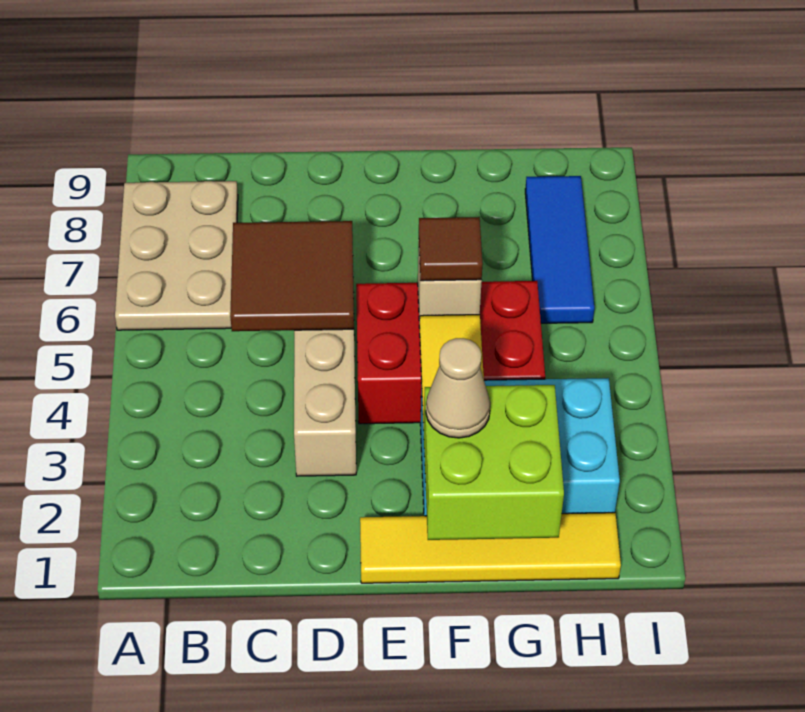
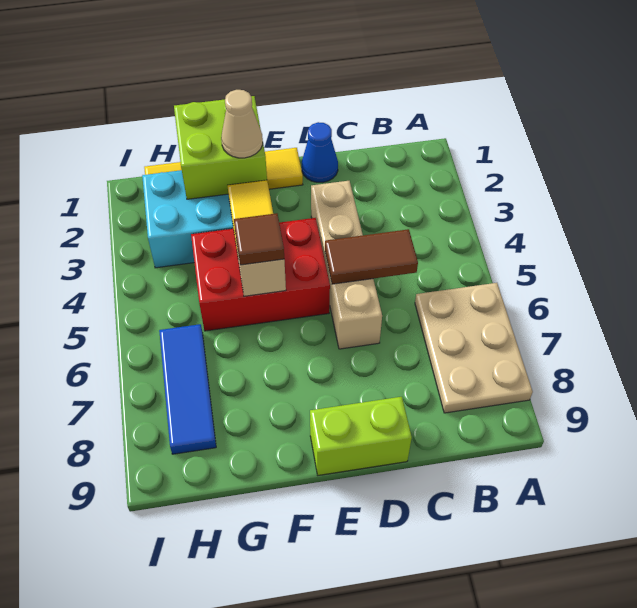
brown tile C5:D6 level 2 -> brown tile C5:D5 level 2
none -> blue cone D1 level 1
none -> lime brick D9:E9 level 1

